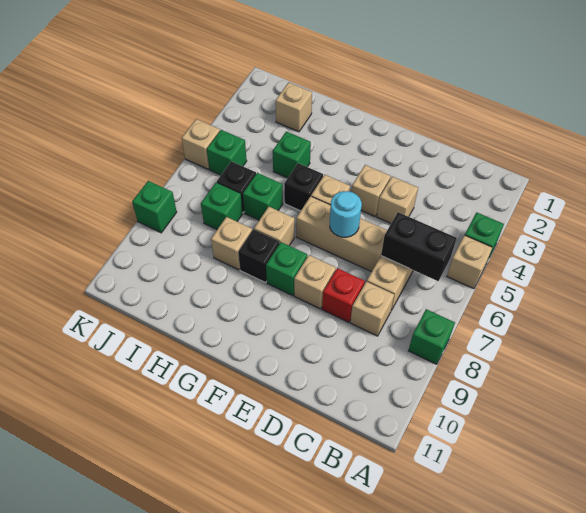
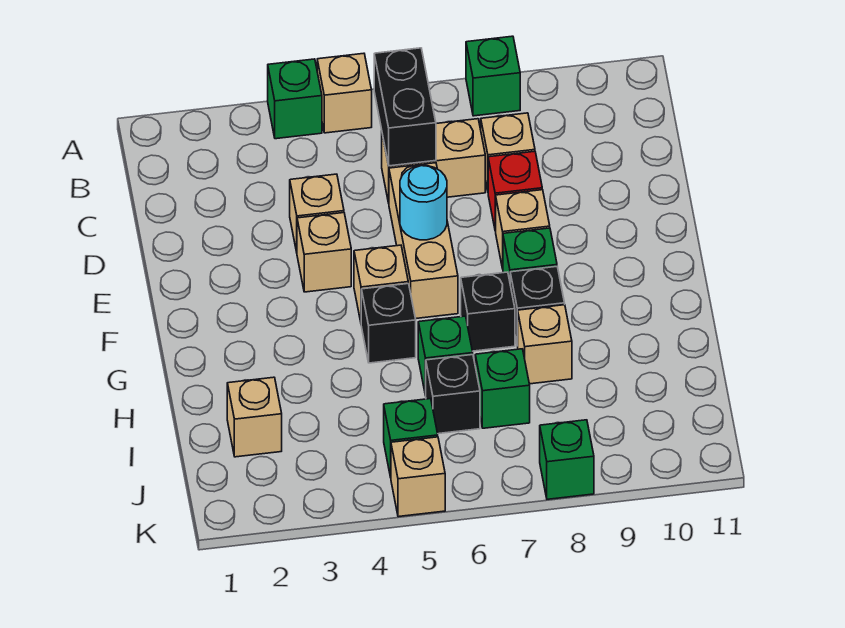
tan brick G7 level 1 -> black brick G7 level 1
green brick H4 level 1 -> none

